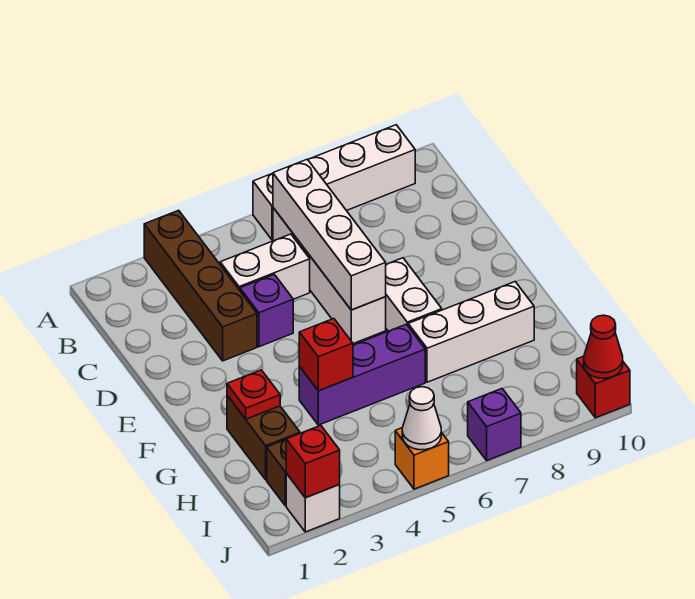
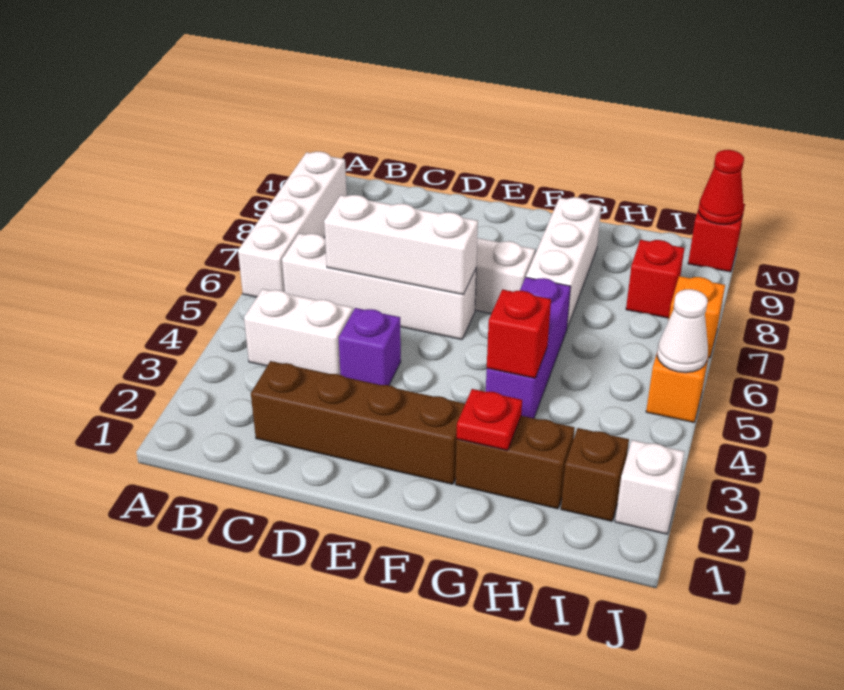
brown brick A3:D3 level 1 -> brown brick C2:F2 level 1
white brick B6:E6 level 2 -> white brick C6:E6 level 2
white brick C4:C5 level 1 -> white brick B4:C4 level 1
red brick J2 level 2 -> red brick I8 level 1
purple brick J7 level 1 -> orange brick J7 level 1

